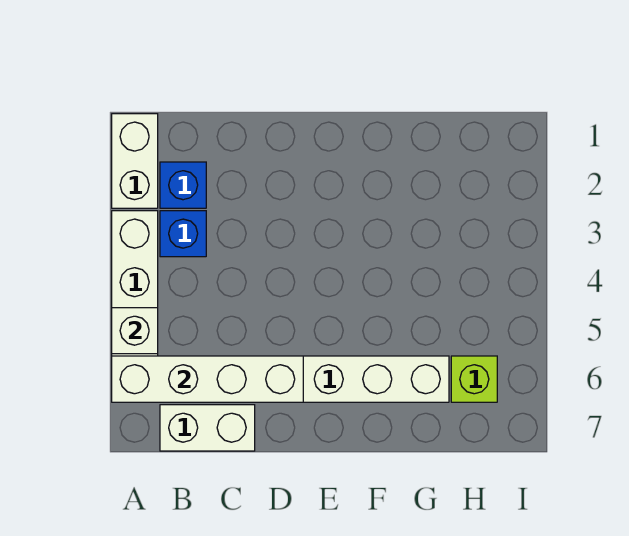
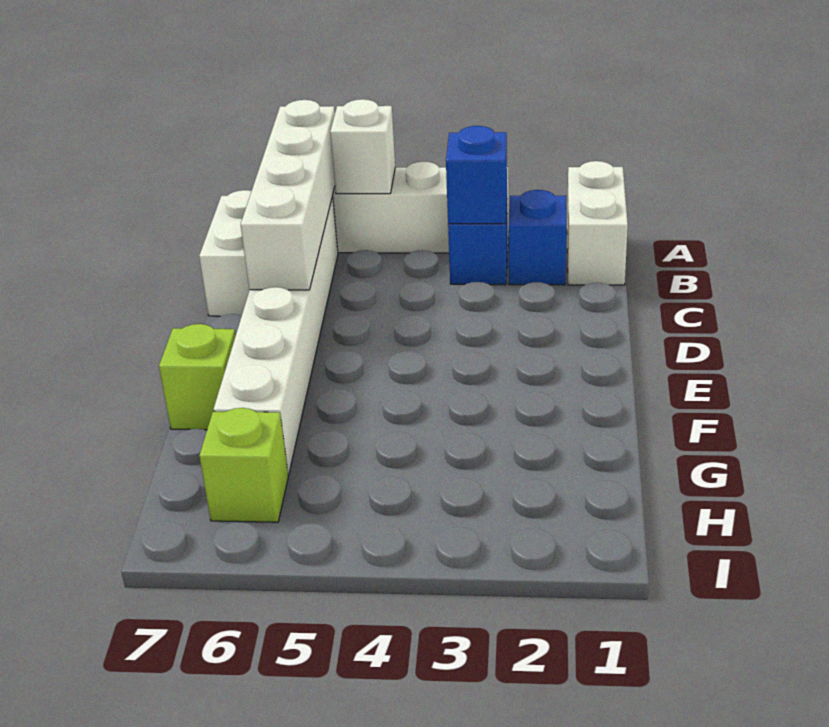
white brick A1:A2 level 1 -> white brick A1:B1 level 1
none -> blue brick B3 level 2
none -> lime brick F7 level 1

